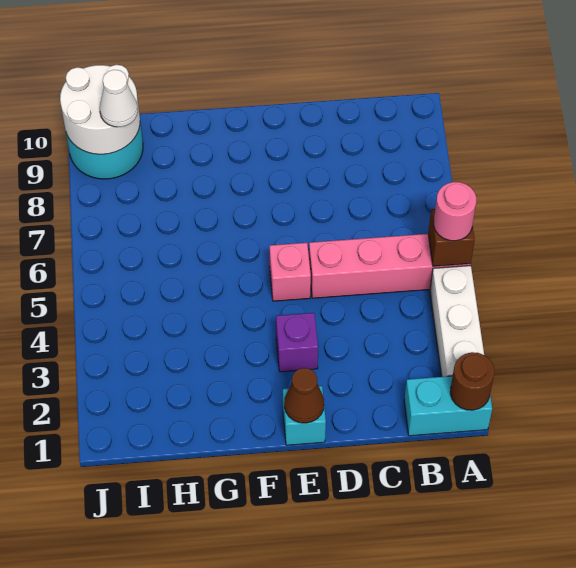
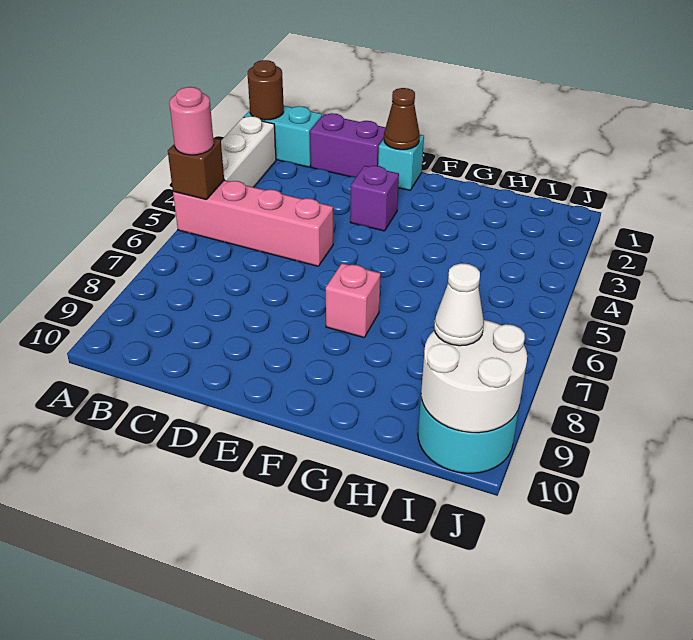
none -> purple brick C1:D1 level 1
pink brick E5 level 1 -> pink brick F7 level 1

